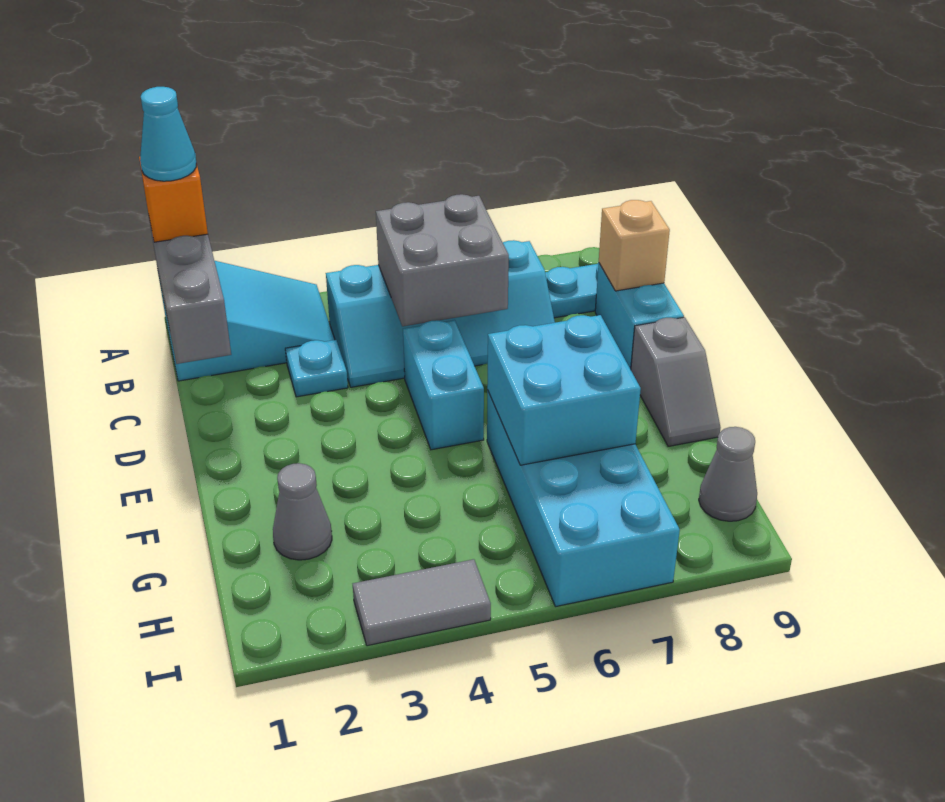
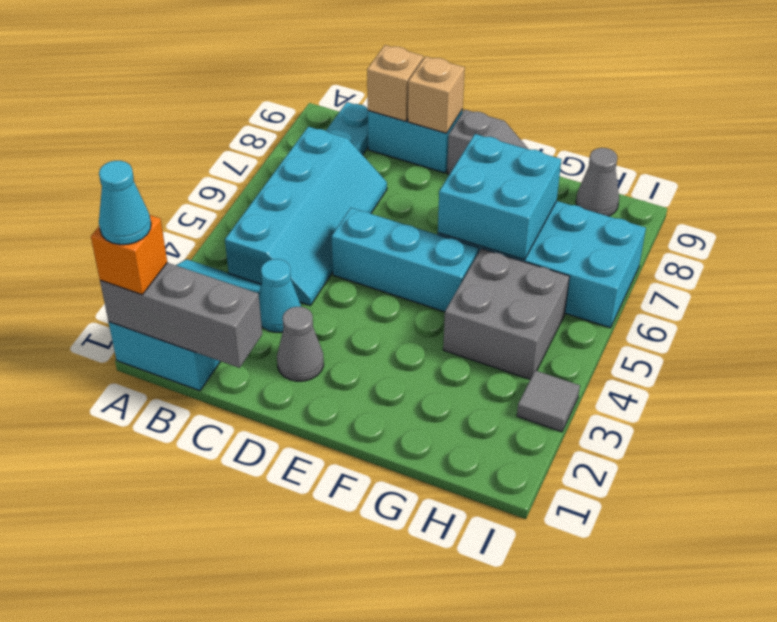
grey brick B5:C6 level 2 -> grey brick G4:H5 level 1
cyan plate C3 level 1 -> cyan cone C3 level 1
cyan brick D5:E5 level 1 -> cyan brick D5:F5 level 1
none -> tan brick D9 level 2
grey cone G2 level 1 -> grey cone D2 level 1
grey tile I3:I4 level 1 -> grey tile I3 level 1

